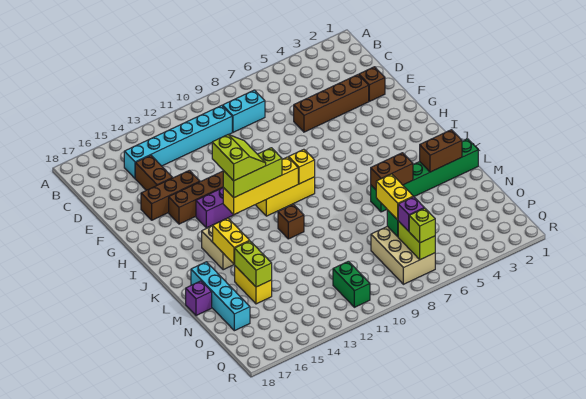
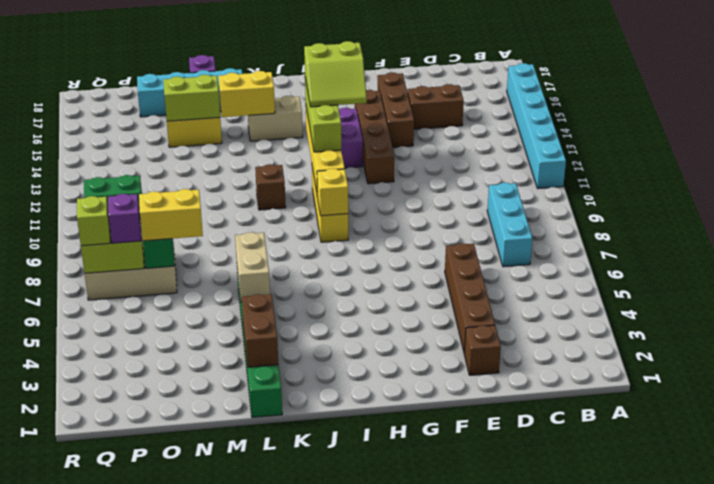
cyan brick C8:C9 level 1 -> cyan brick C7:C9 level 1
cyan brick C10:C15 level 1 -> cyan brick A11:A16 level 1
brown brick L5:L6 level 2 -> tan brick L5:L6 level 2

